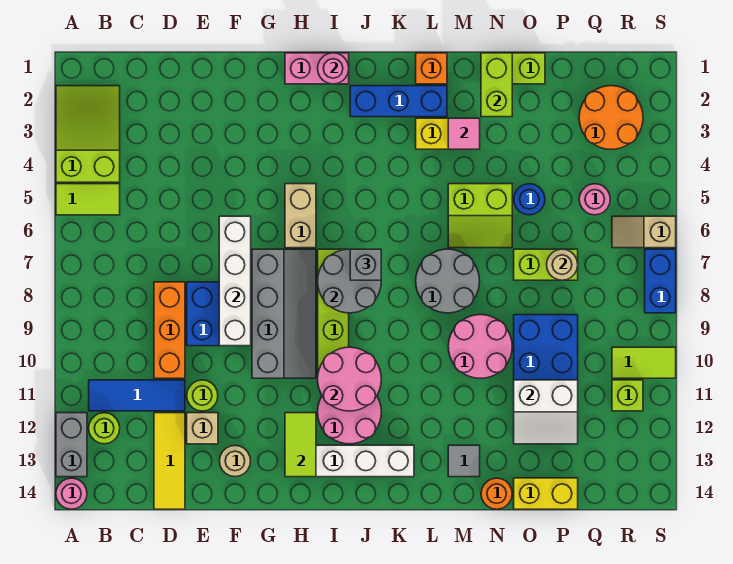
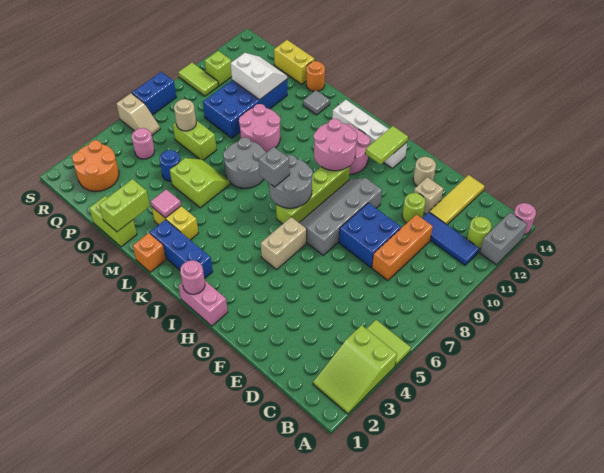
white brick F6:F9 level 2 -> none

